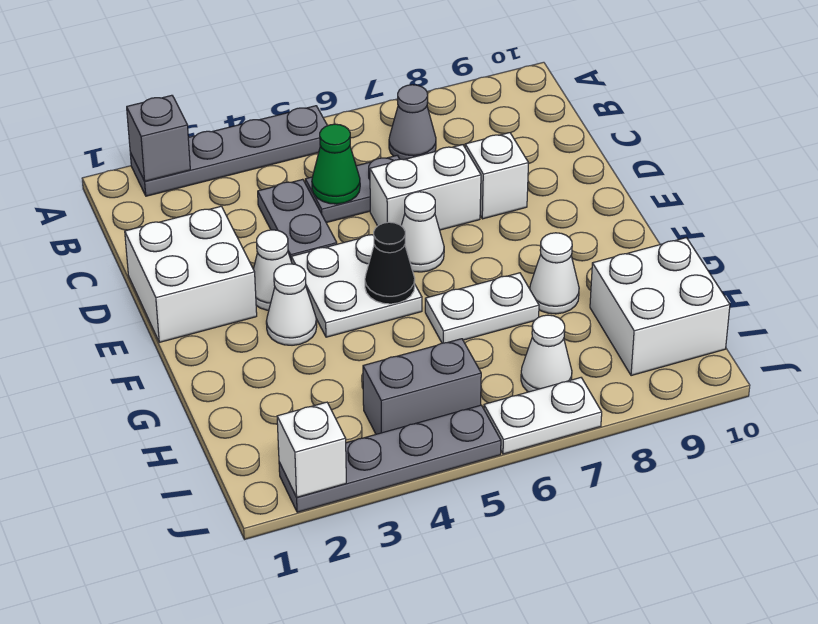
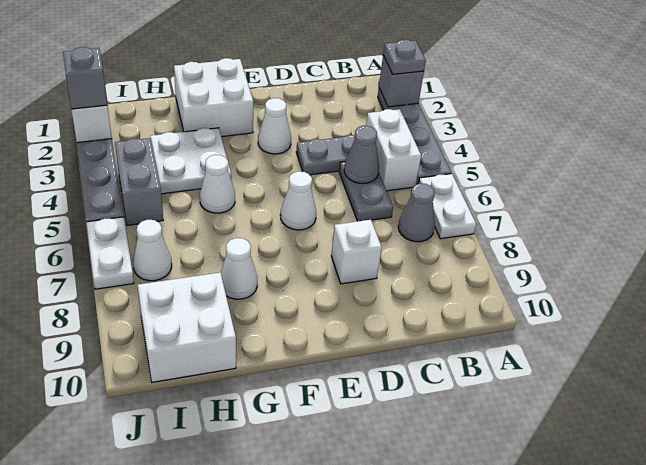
none -> grey plate A2 level 3
green cone C5 level 2 -> grey cone C5 level 2
white brick D1:E2 level 1 -> white brick F1:G2 level 1
white brick D6:D7 level 1 -> white brick B4:B5 level 1
white plate E4:F5 level 1 -> white plate G3:H4 level 1
white cone F3 level 1 -> white cone G5 level 1
black cone F5 level 2 -> none
white plate G6:G7 level 1 -> white plate A6:A7 level 1
none -> grey brick J2 level 3

